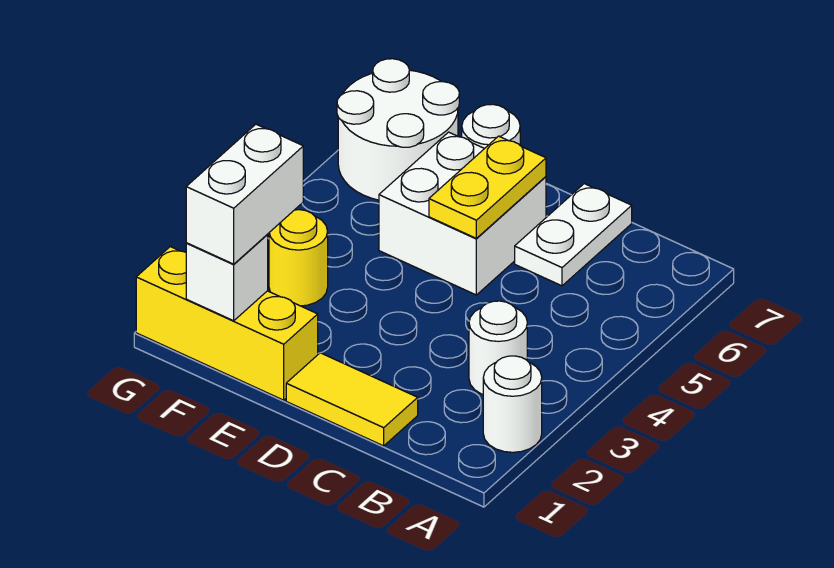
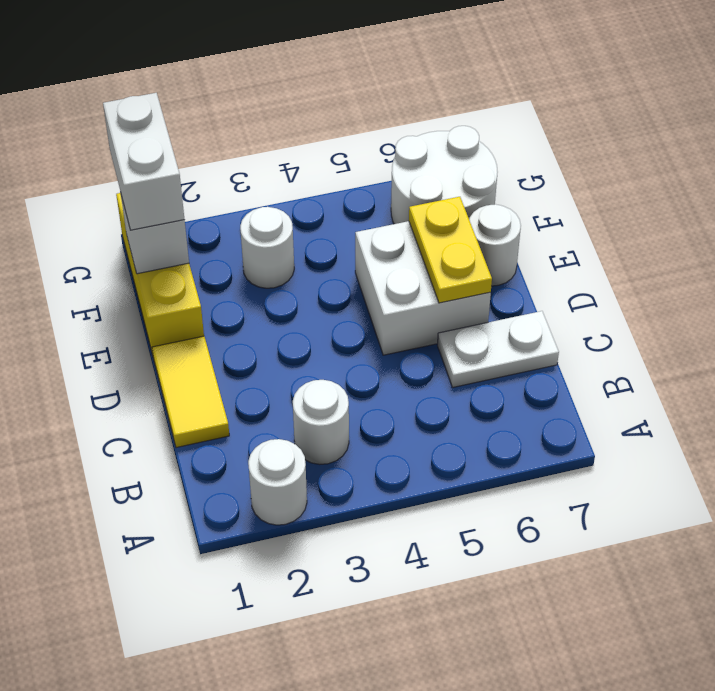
yellow plate D5:D6 level 2 -> yellow plate D6:E6 level 2
white brick F1:F2 level 3 -> white brick F1:G1 level 3
yellow round brick F3 level 1 -> white round brick F3 level 1

